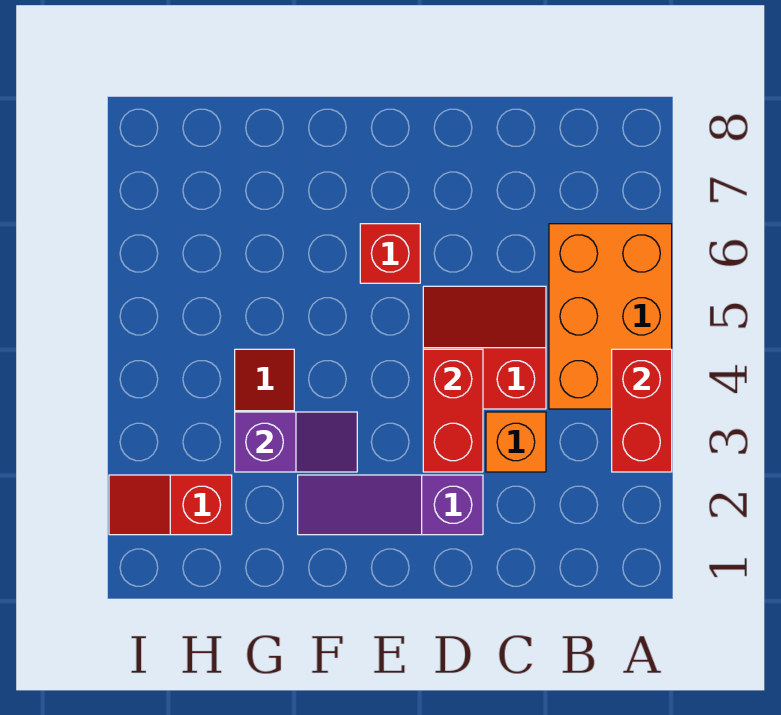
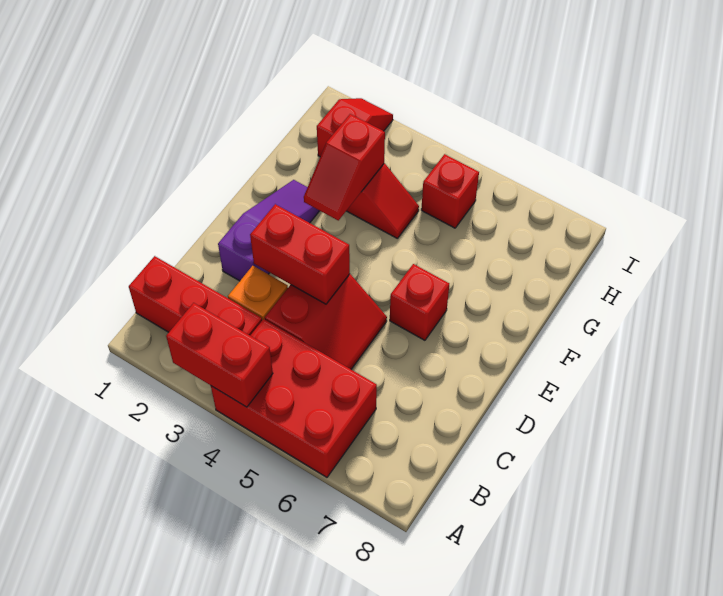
orange brick A4:B6 level 1 -> red brick A4:B6 level 1
none -> red brick B1:B3 level 1
purple slope F3:G3 level 2 top G -> red slope F3:G3 level 2 top G
none -> red brick H5 level 1

